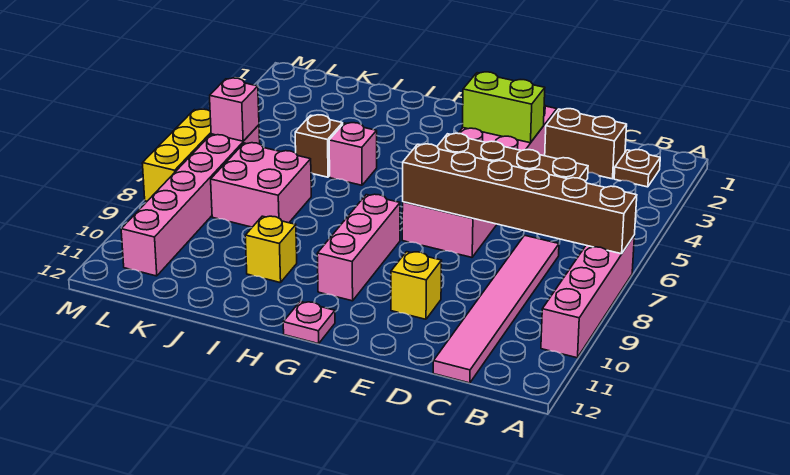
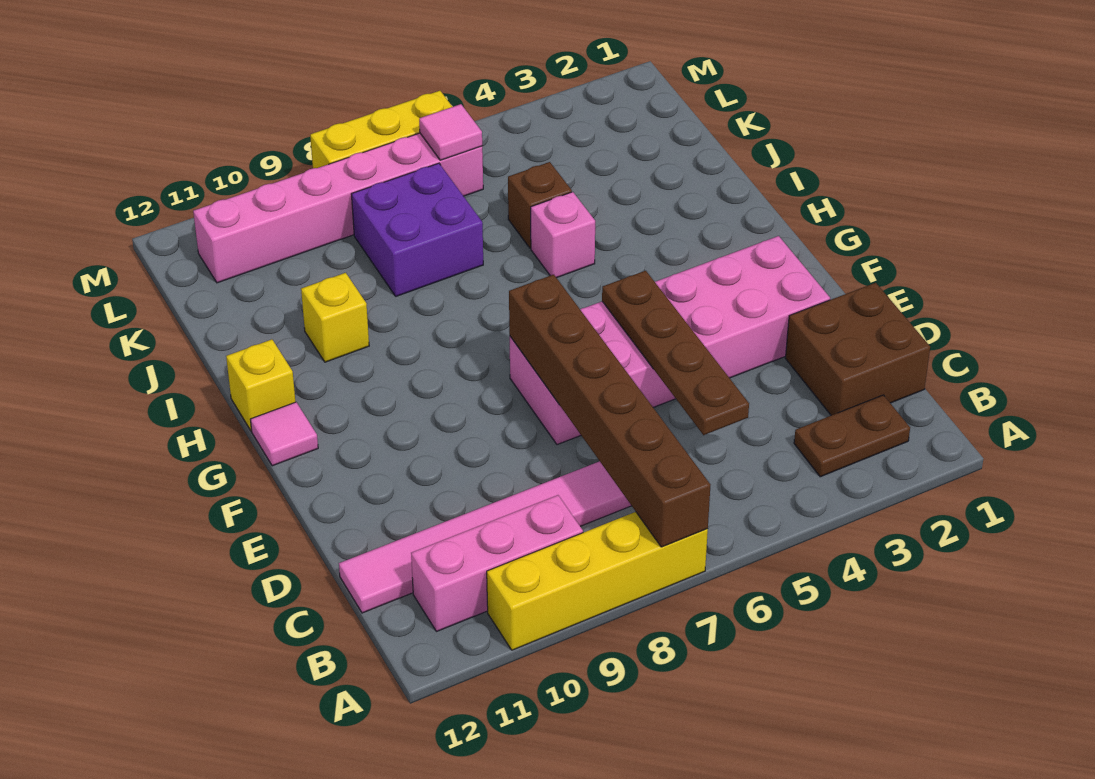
pink brick A7:A10 level 1 -> yellow brick A7:A10 level 1
brown plate B2 level 1 -> brown plate B2:B3 level 1
brown brick C2:D2 level 1 -> brown brick C1:D2 level 1
lime brick E3:F3 level 2 -> none
yellow brick E10 level 1 -> yellow brick H12 level 1
pink brick G8:G10 level 1 -> pink brick B9:B11 level 1
pink plate G12 level 1 -> pink tile G12 level 1
pink brick J7:K8 level 1 -> purple brick J7:K8 level 1
pink brick L6 level 2 -> pink tile L6 level 2

